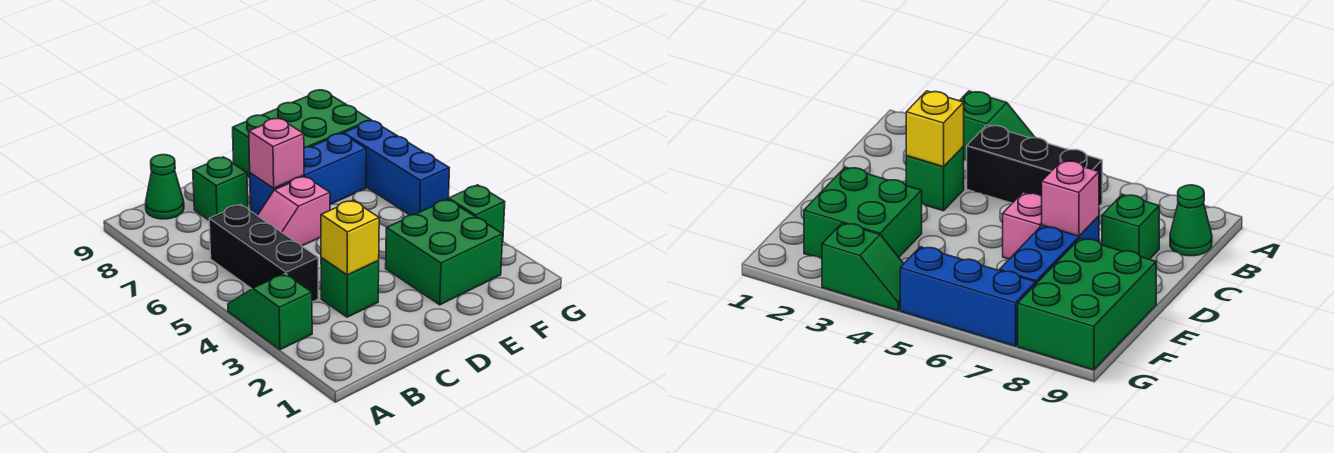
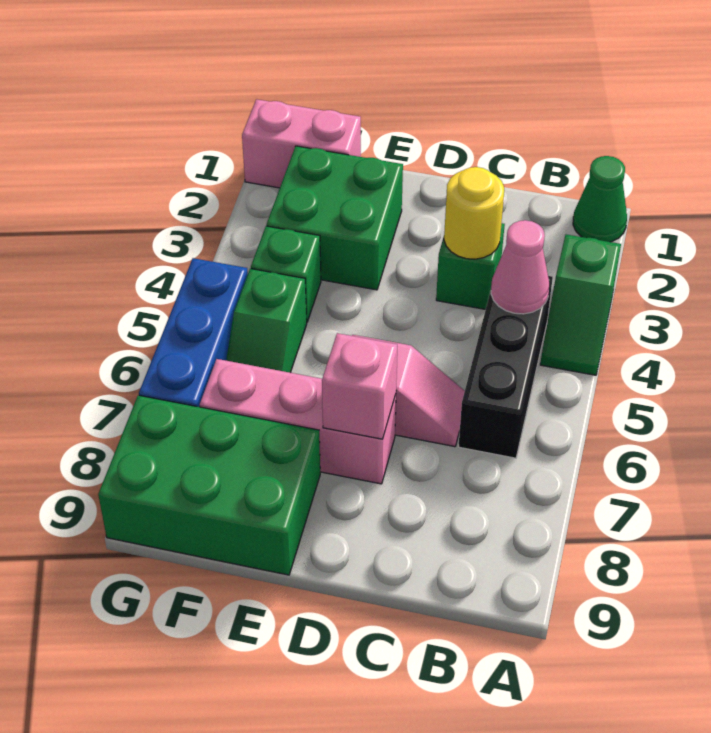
none -> pink cone B4 level 2
green cone B9 level 1 -> green cone A1 level 1
yellow brick C3 level 2 -> yellow round brick C3 level 2
green brick C8 level 1 -> green brick F4 level 1
blue brick D7:F7 level 1 -> pink brick D7:F7 level 1
none -> pink brick F1:G1 level 1
green slope G3:G4 level 1 top 3 -> green slope F5:F6 level 1 top 5

